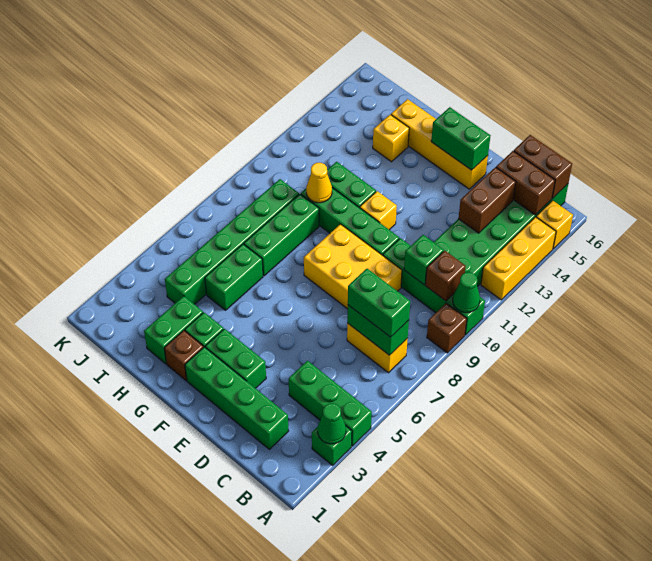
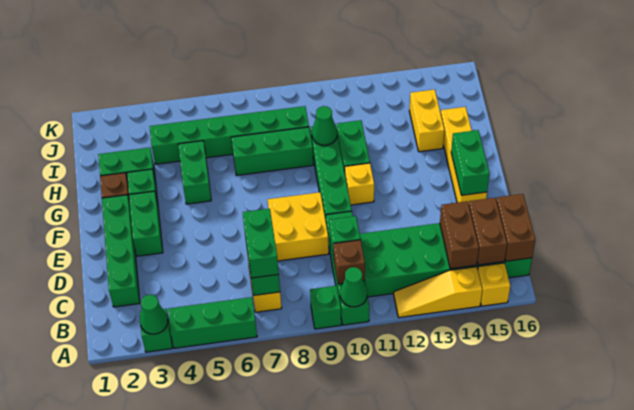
green brick A4:C4 level 1 -> green brick A4:A6 level 1
brown brick A9 level 1 -> green brick A9 level 1
yellow brick A12:A14 level 1 -> yellow slope A12:A14 level 1 top 14
brown brick C13:C14 level 2 -> brown brick B14:C14 level 2
yellow brick D8:F9 level 1 -> yellow brick D8:E9 level 1
green brick H5:H6 level 1 -> green brick G5:H5 level 1
yellow cone H10 level 2 -> green cone H10 level 2
yellow brick H14 level 1 -> yellow brick H14:I14 level 1

